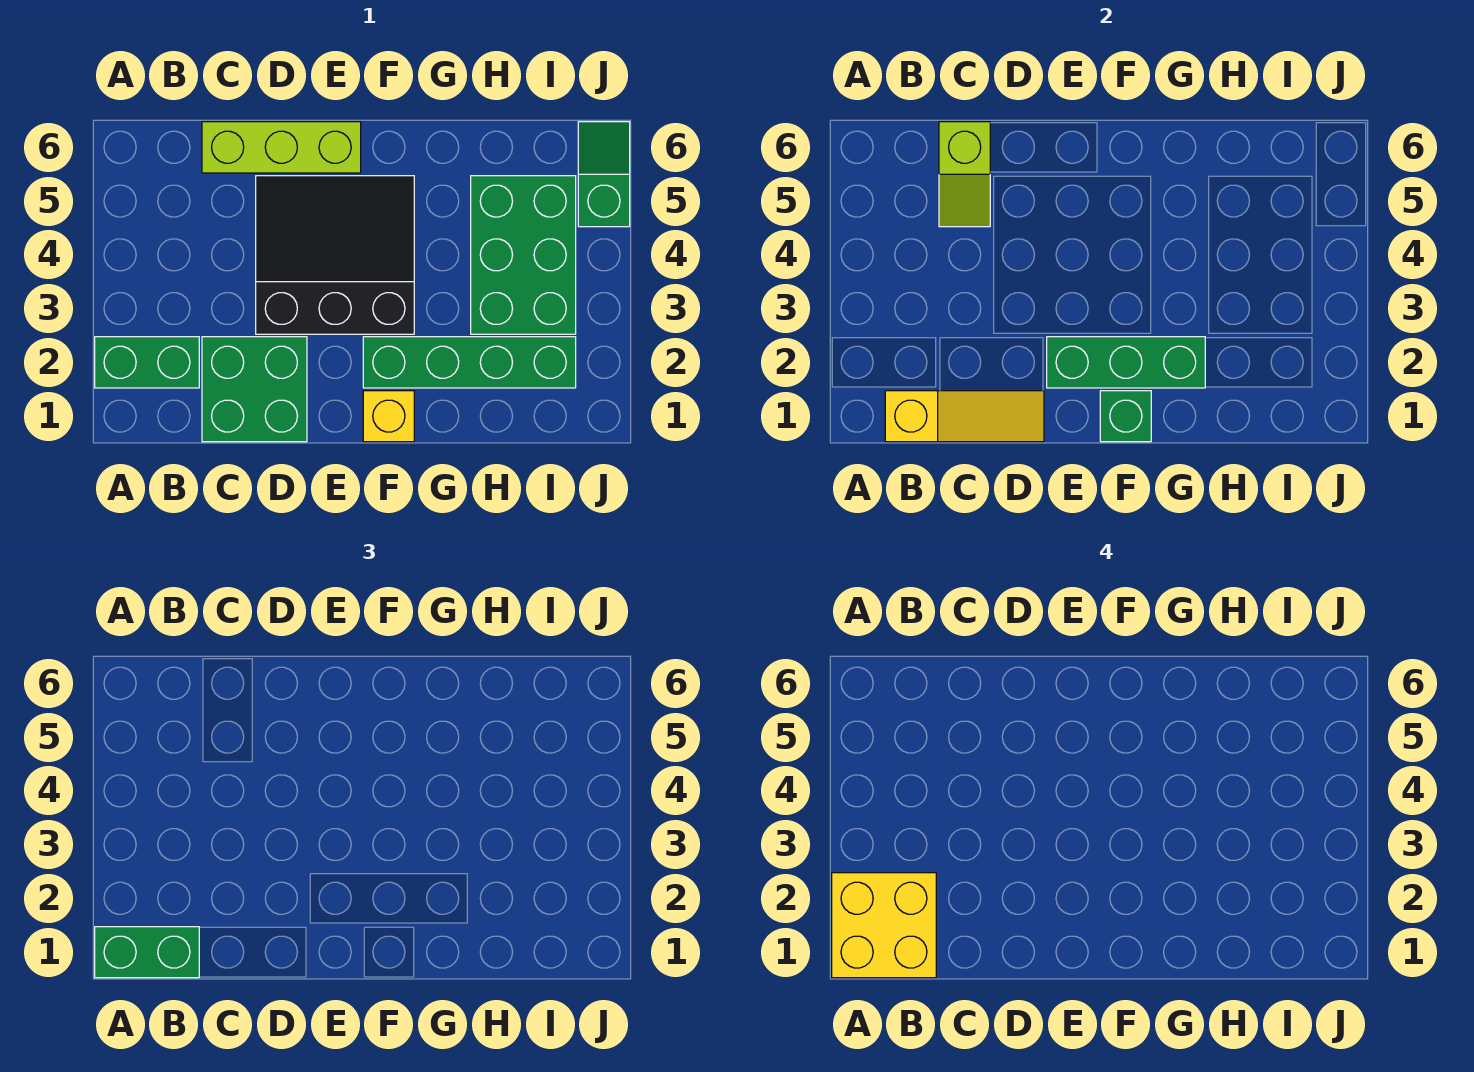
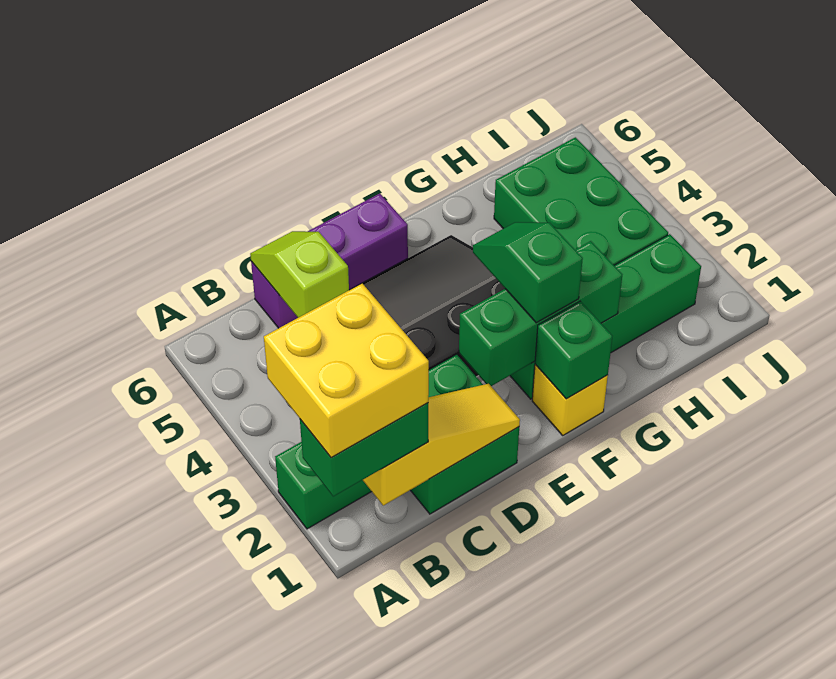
lime slope C5:C6 level 2 top 6 -> lime slope C5:C6 level 2 top 5
lime brick C6:E6 level 1 -> purple brick C6:E6 level 1
green slope J5:J6 level 1 top 5 -> green slope F2:F3 level 3 top 2

